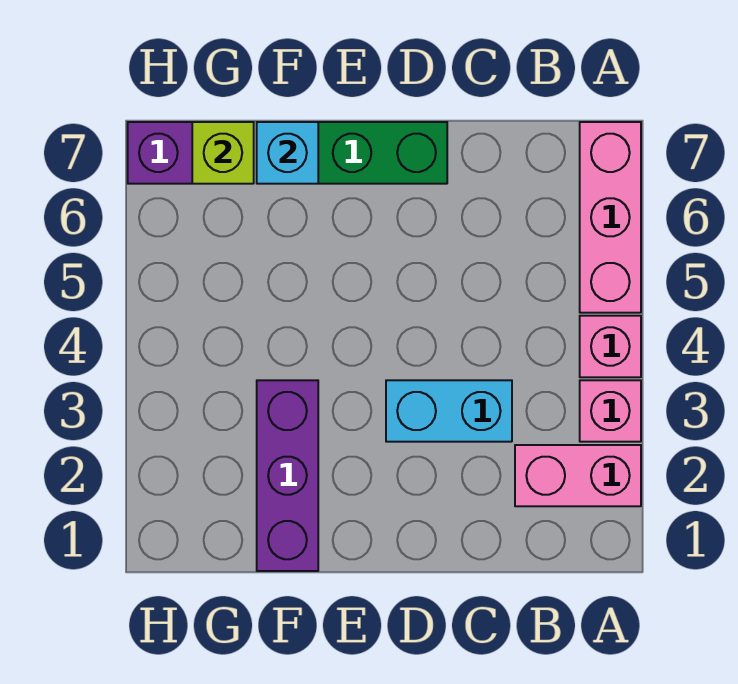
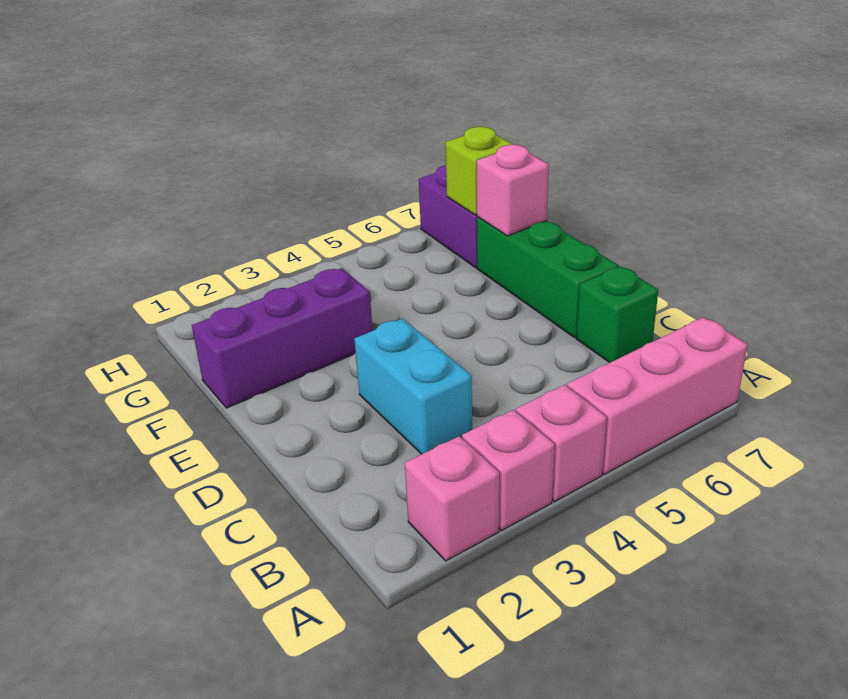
pink brick A2:B2 level 1 -> pink brick A2 level 1
none -> green brick C7 level 1
cyan brick F7 level 2 -> pink brick F7 level 2

